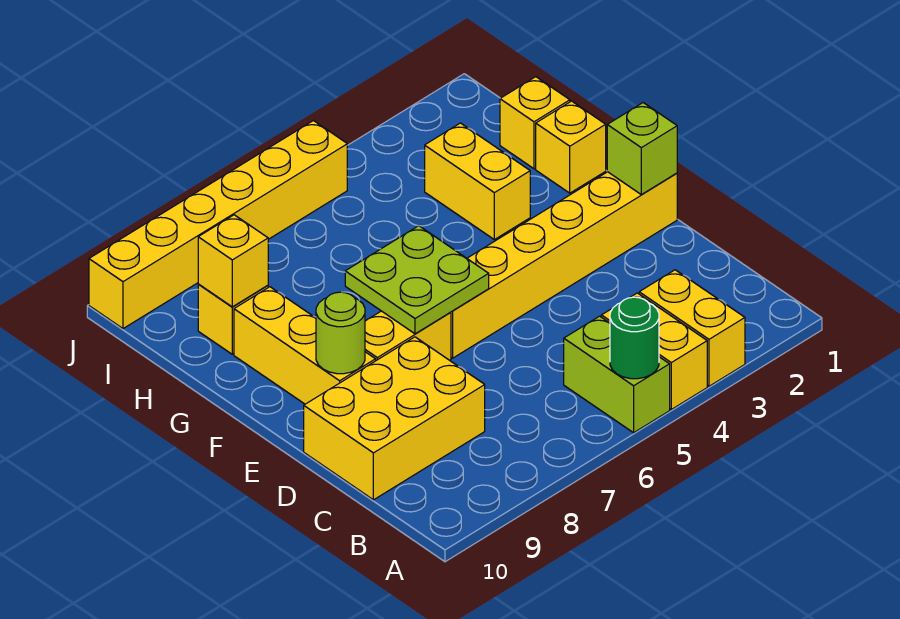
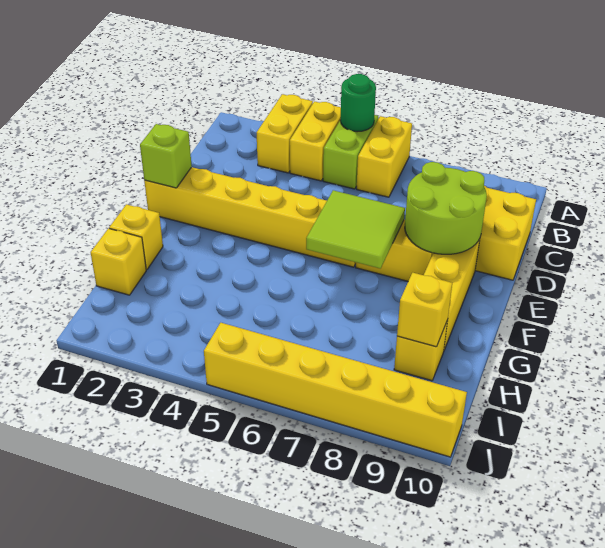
lime plate E6:F7 level 2 -> lime tile E6:F7 level 2
lime round brick E9 level 2 -> lime round brick D8:E9 level 2
yellow brick G3:H3 level 1 -> yellow brick A6:B6 level 1

